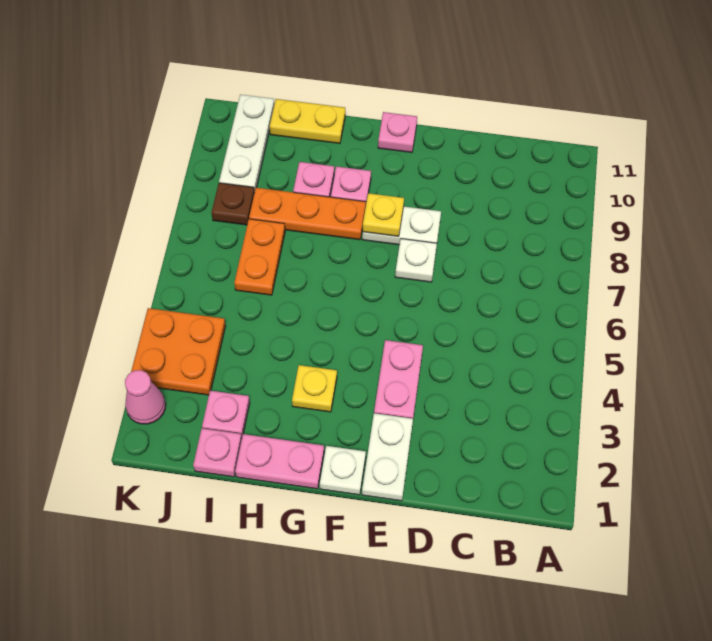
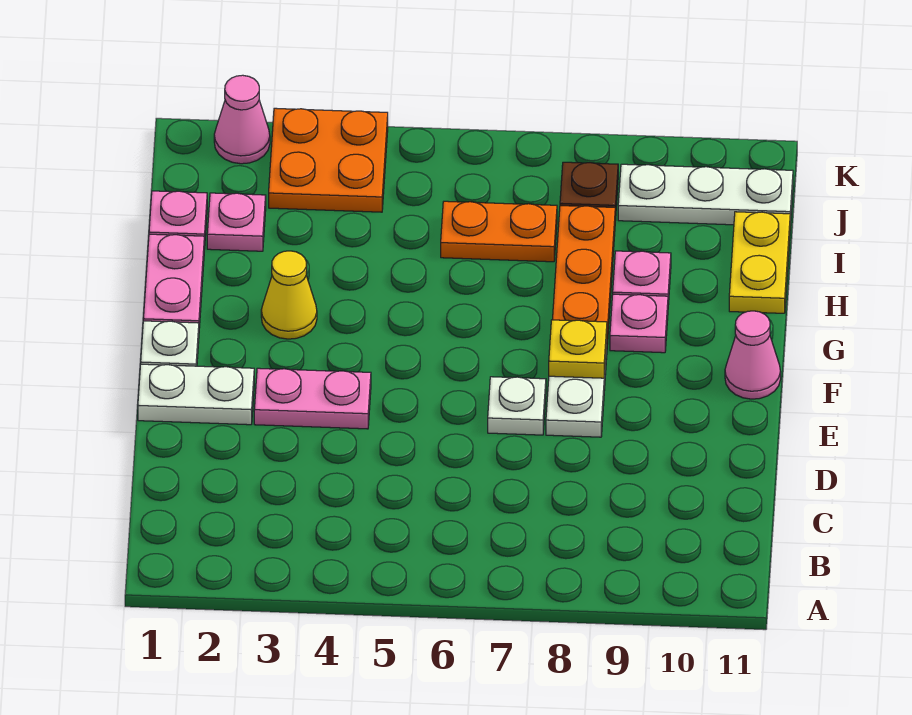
pink plate F11 level 1 -> pink cone F11 level 1
yellow plate G3 level 1 -> yellow cone G3 level 1

